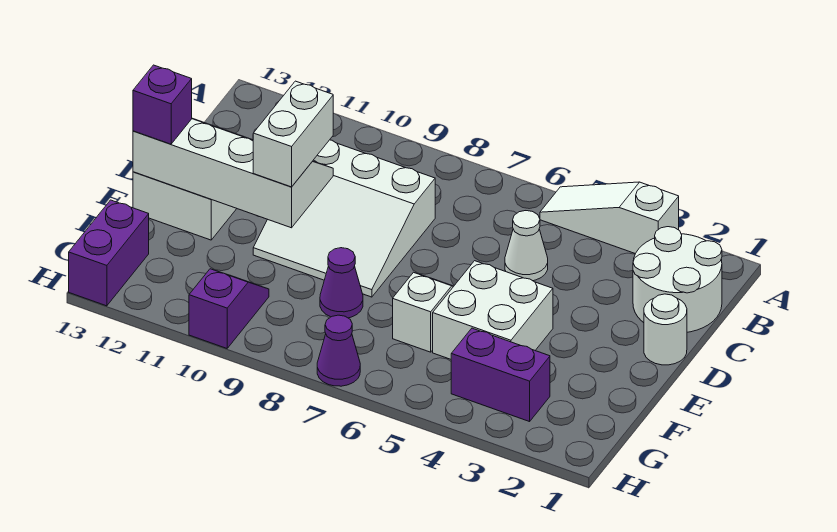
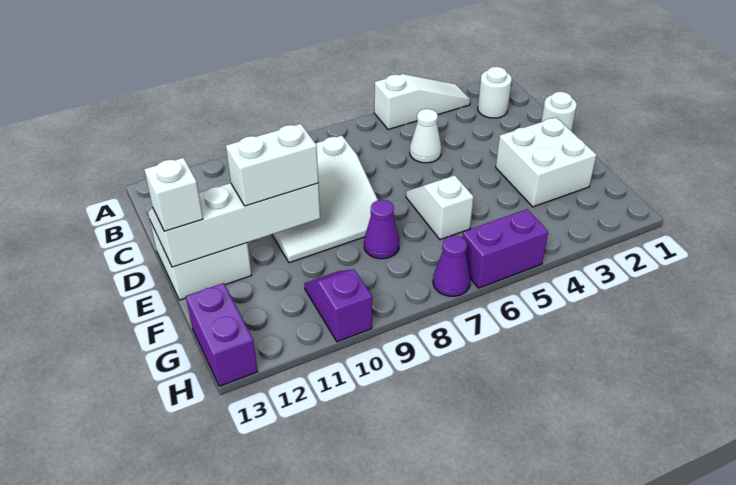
white slope A3:A5 level 1 top 3 -> white slope A3:A5 level 1 top 5
white round brick B1:C2 level 1 -> white round brick B2 level 1
white brick D10:E10 level 3 -> white brick E10:E11 level 3
white brick E4:F5 level 1 -> white brick E2:F3 level 1
purple brick E13 level 3 -> white brick E13 level 3
purple brick G3:G4 level 1 -> purple brick H5:H6 level 1

